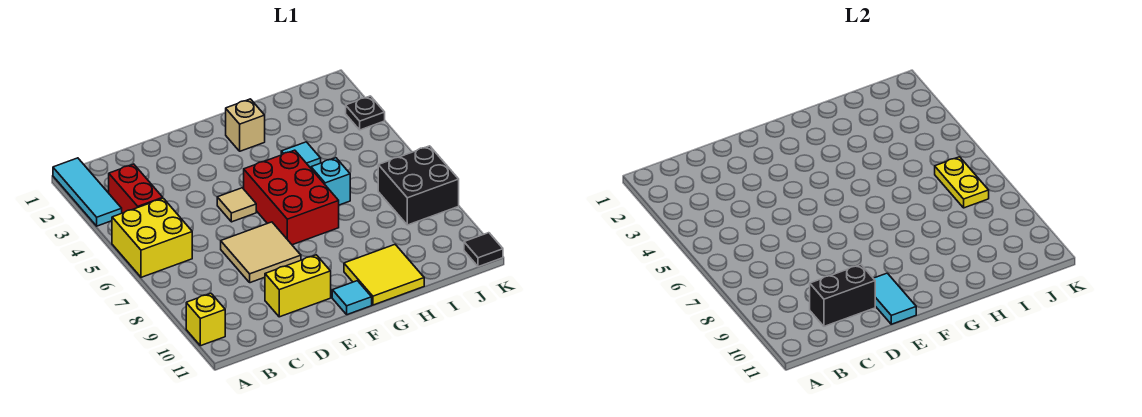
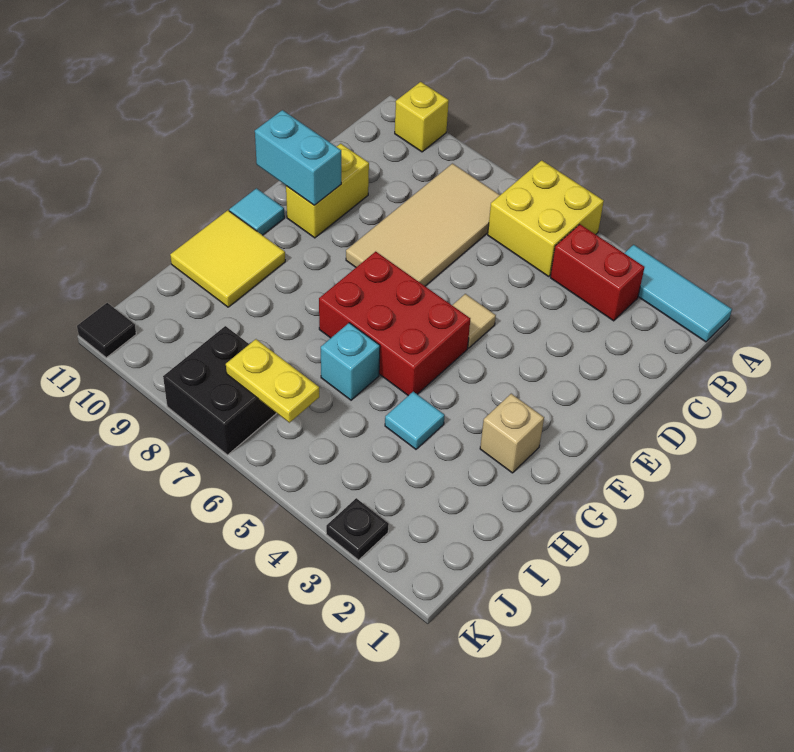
black brick C10:D10 level 2 -> none
tan tile D7:E8 level 1 -> tan tile B7:E8 level 1
cyan tile E10:E11 level 2 -> cyan brick E10:E11 level 2

